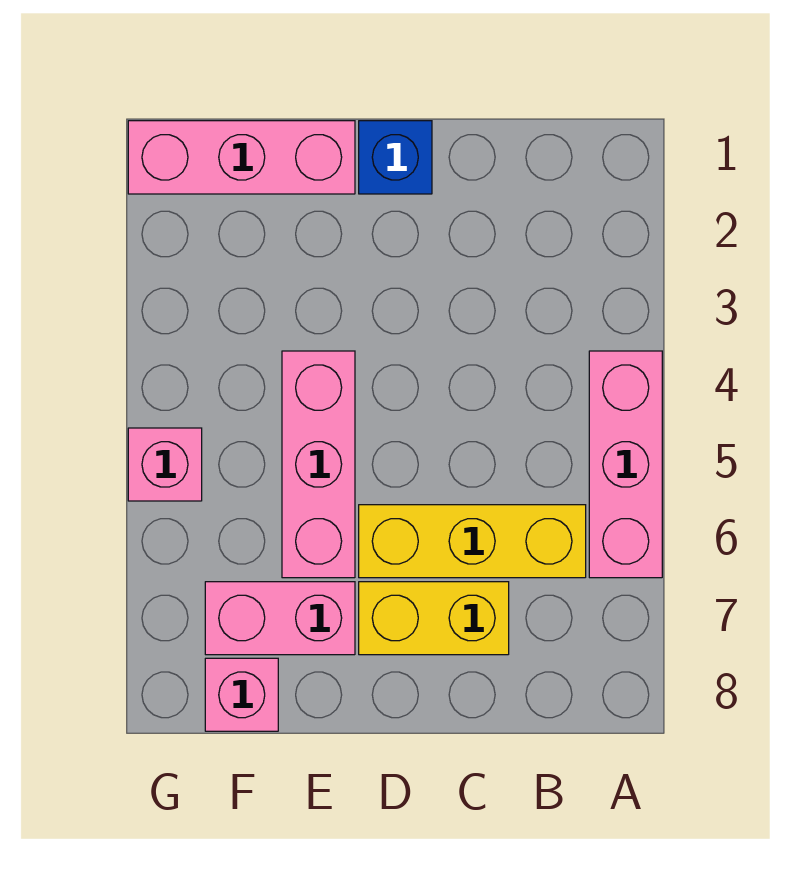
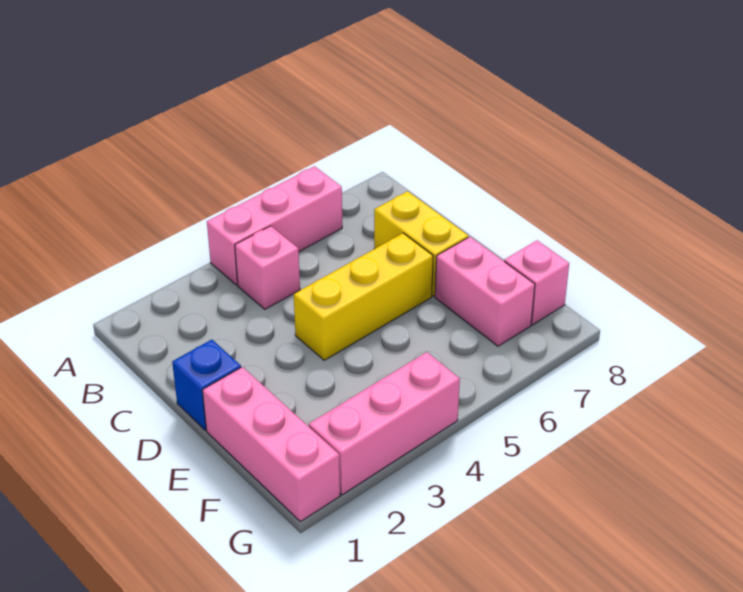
yellow brick B6:D6 level 1 -> yellow brick D4:D6 level 1
pink brick E4:E6 level 1 -> pink brick G2:G4 level 1
pink brick G5 level 1 -> pink brick B4 level 1

